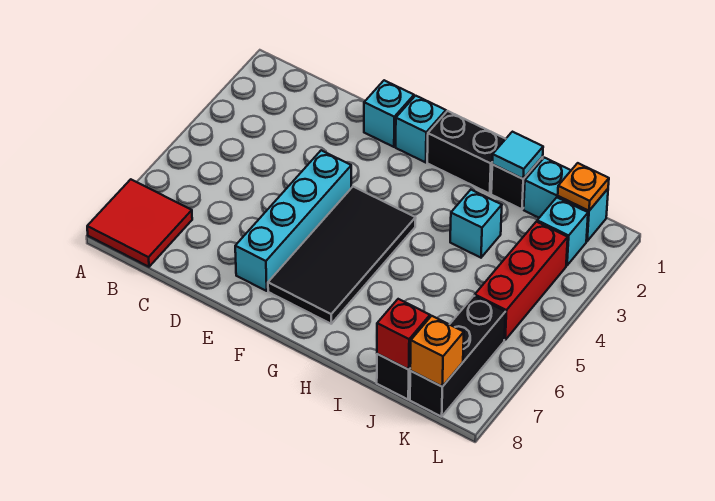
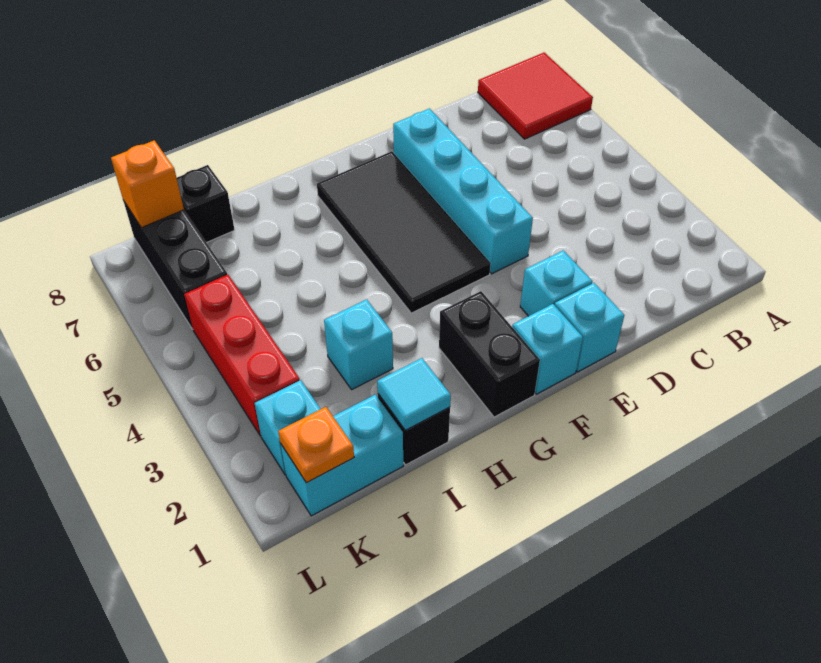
none -> cyan brick E2 level 1
black brick G1:H1 level 1 -> black brick G1:G2 level 1
red brick J8 level 2 -> none

